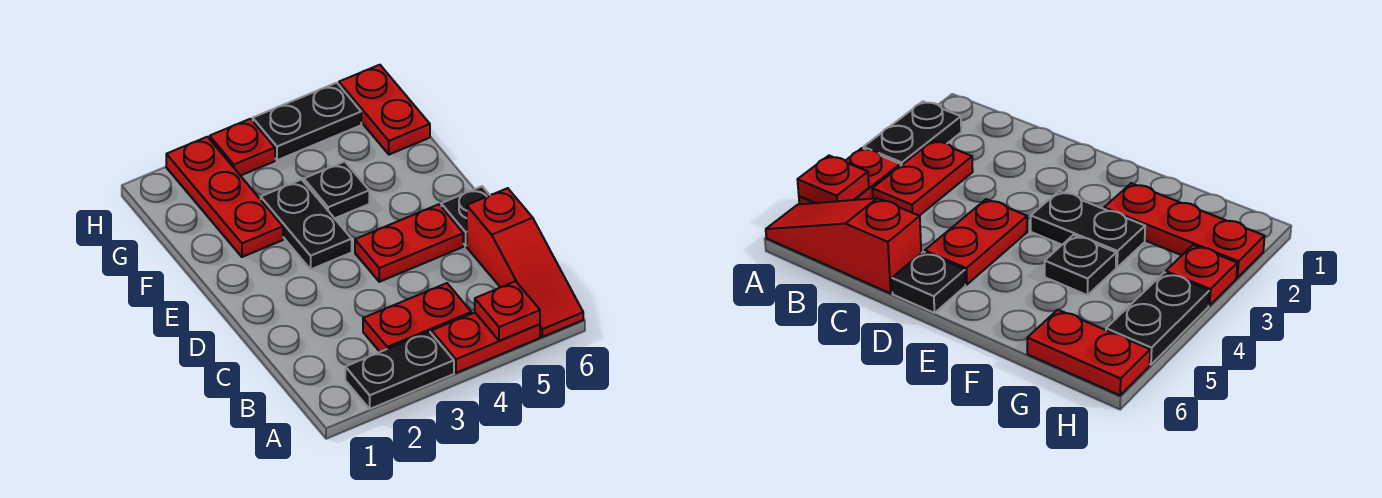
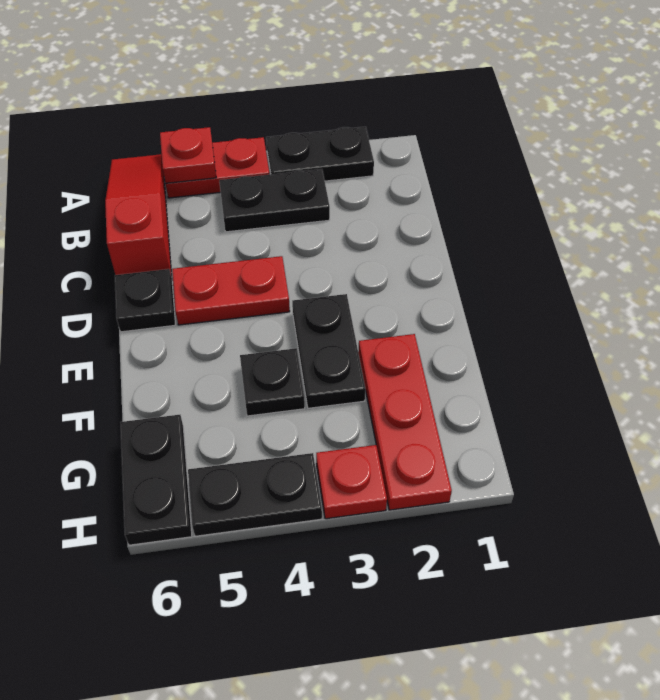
red plate B3:B4 level 1 -> black plate B3:B4 level 1
red plate G6:H6 level 1 -> black plate G6:H6 level 1

